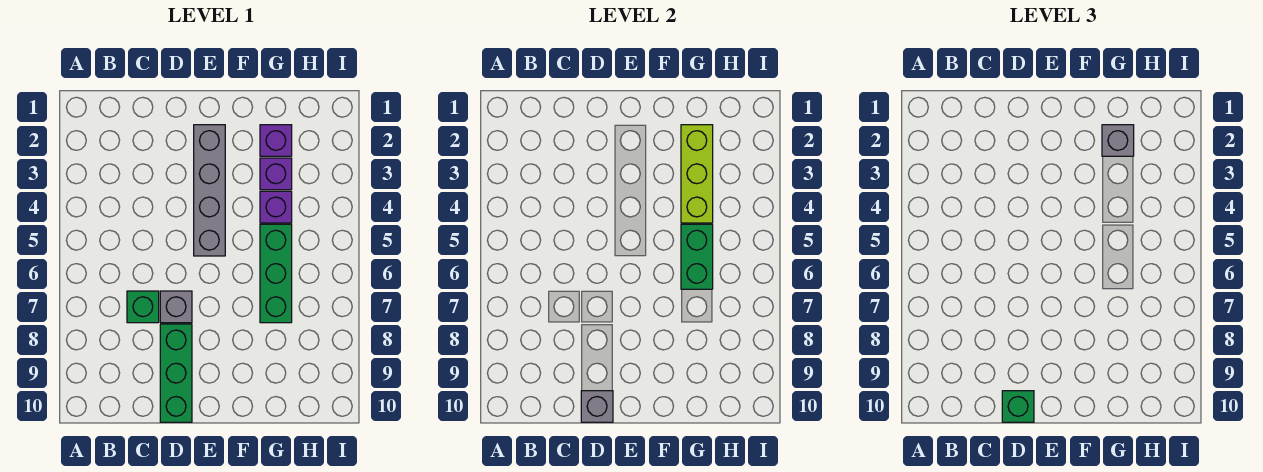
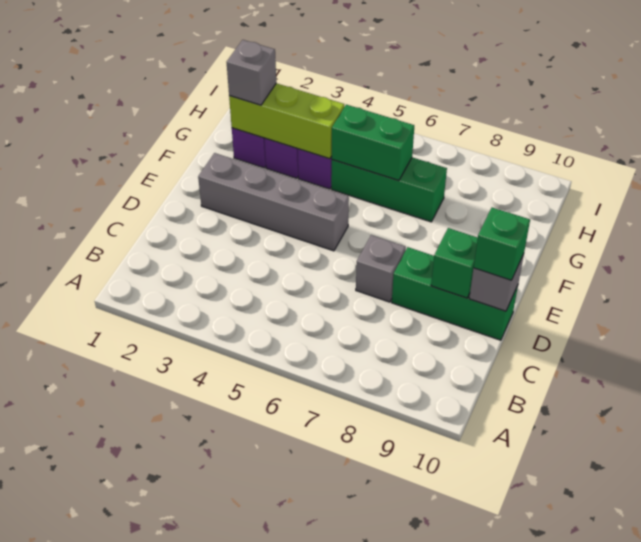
green brick C7 level 1 -> green brick D9 level 2

